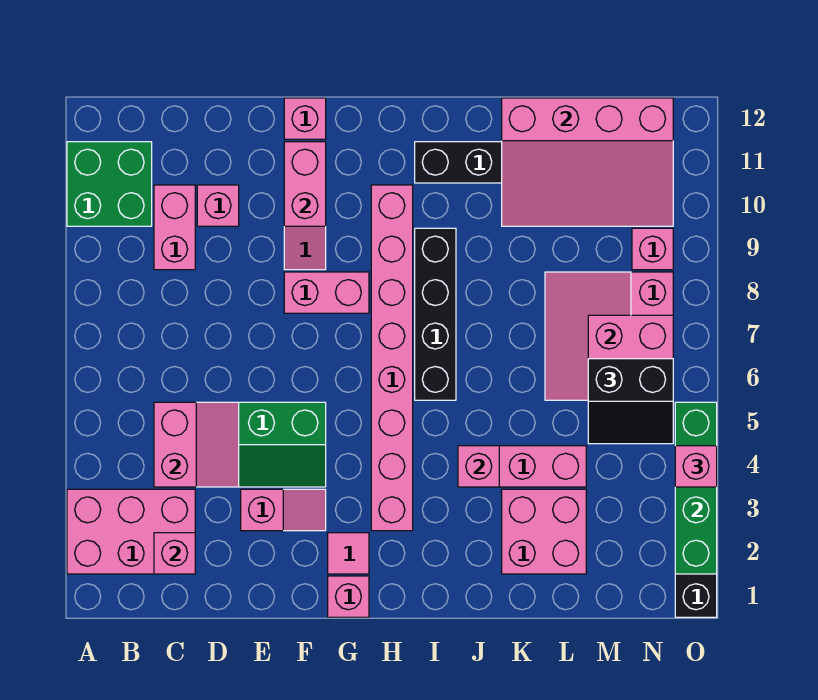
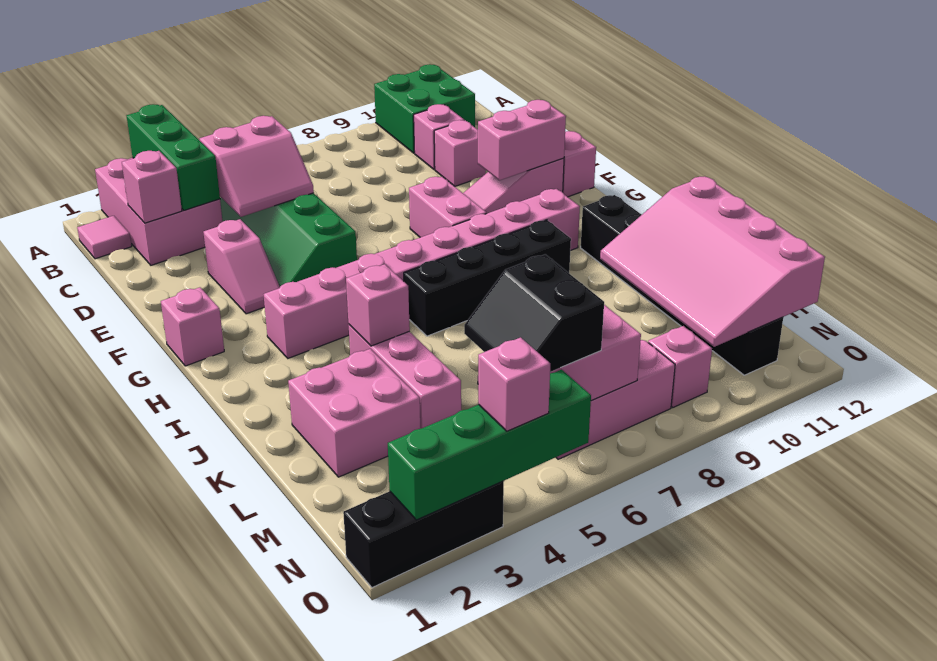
none -> green brick A3:C3 level 2
pink brick C9:C10 level 1 -> pink brick C10 level 1
pink tile G2 level 1 -> pink tile B1 level 1

